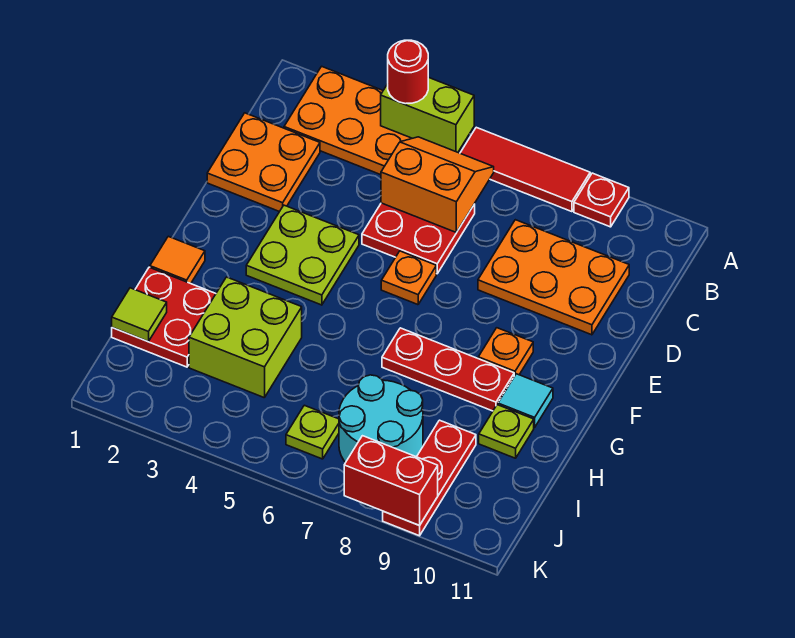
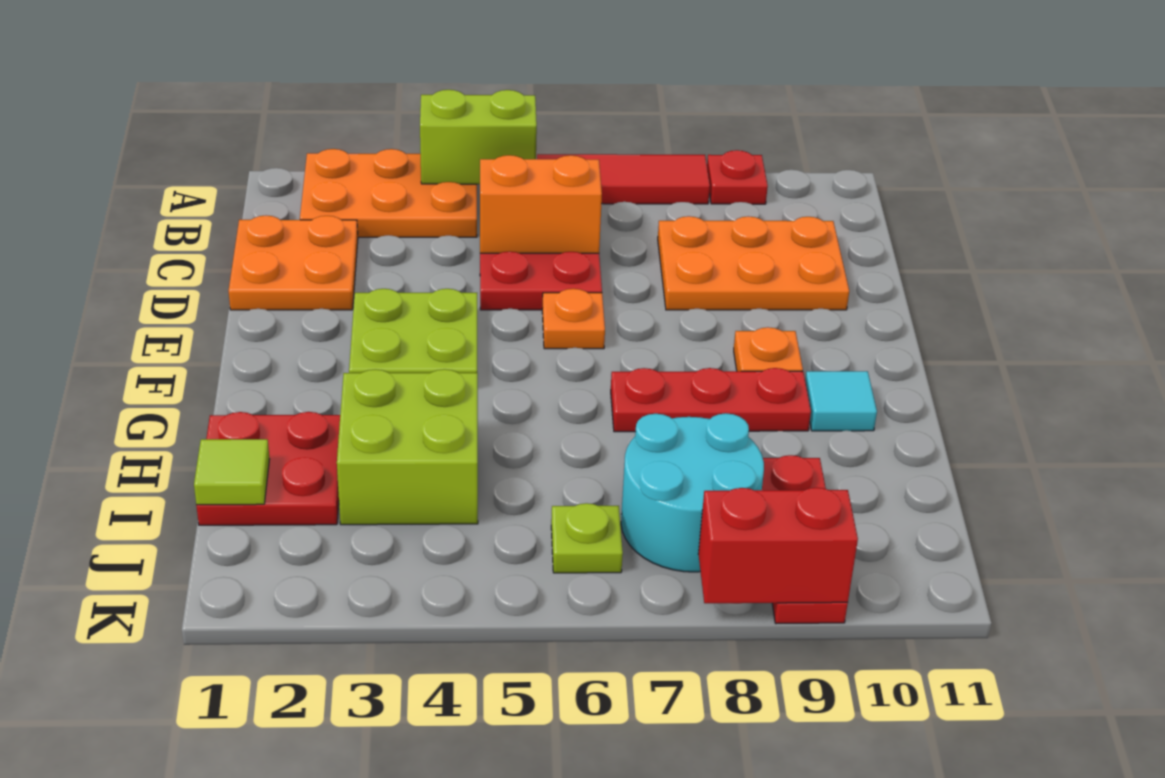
red round brick A4 level 3 -> none
orange tile G1 level 1 -> none
lime plate H10 level 1 -> none

